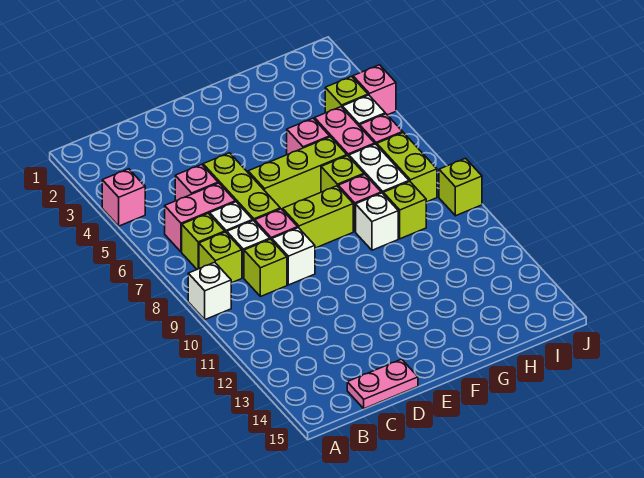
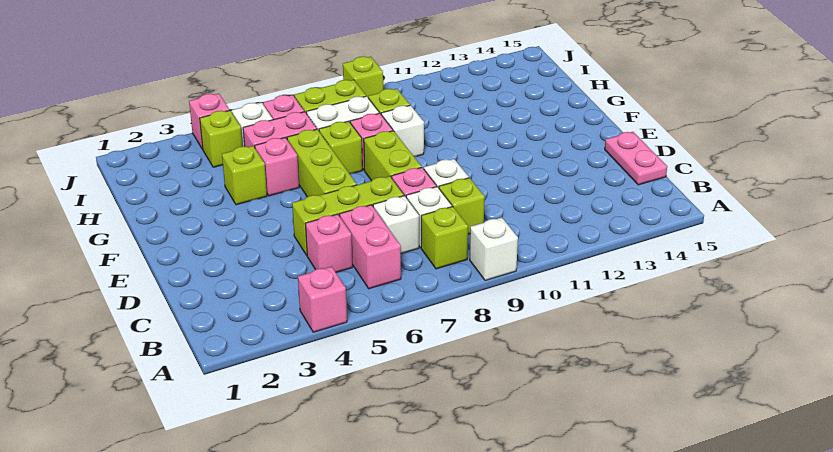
lime brick B7 level 1 -> lime brick G4 level 1

